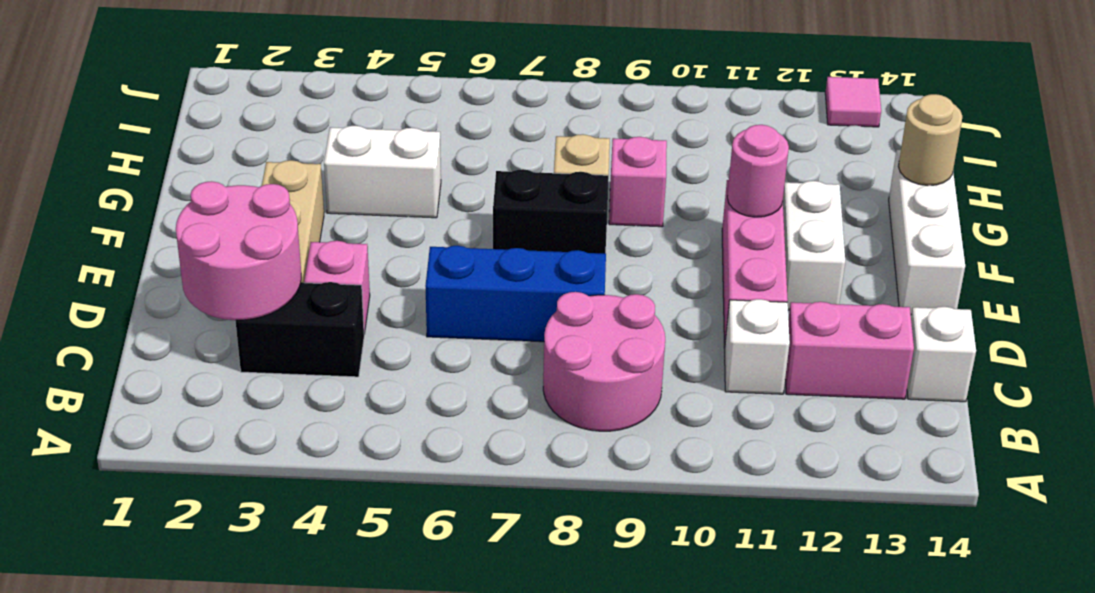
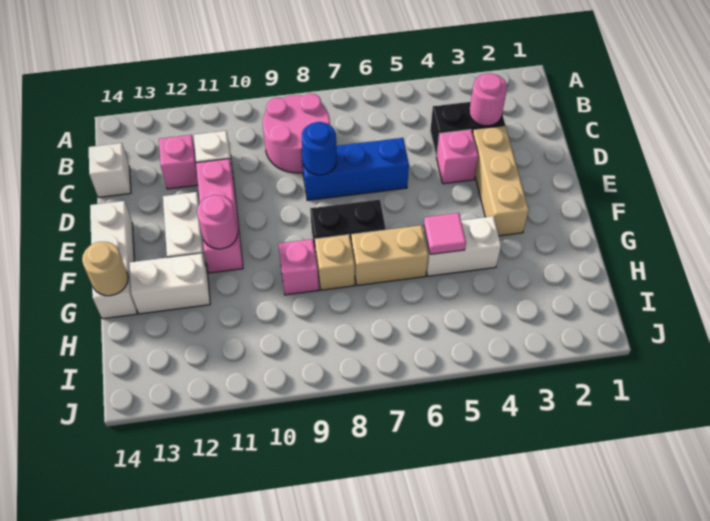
pink round brick C2:D3 level 2 -> pink round brick C3 level 2
pink brick C12:C13 level 1 -> pink brick C12 level 1
none -> blue round brick D8 level 2
none -> tan brick G6:G7 level 1
none -> white brick G12:G13 level 1
pink tile J13 level 1 -> pink tile G5 level 2

